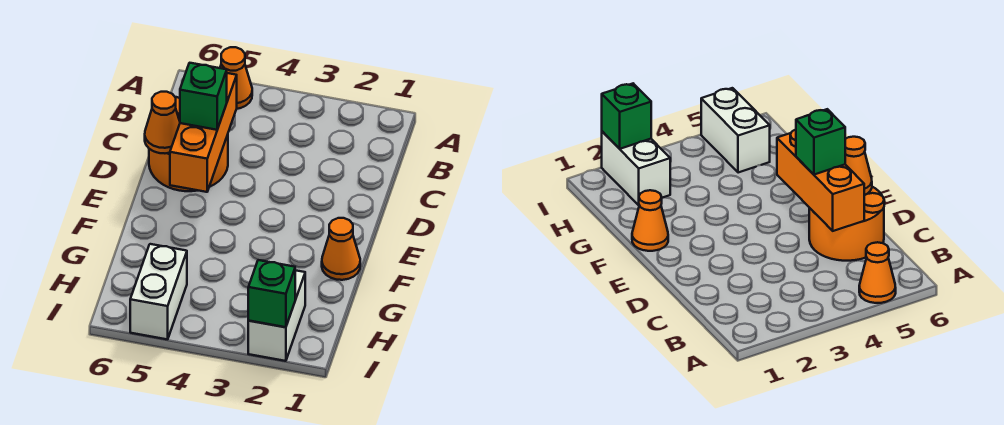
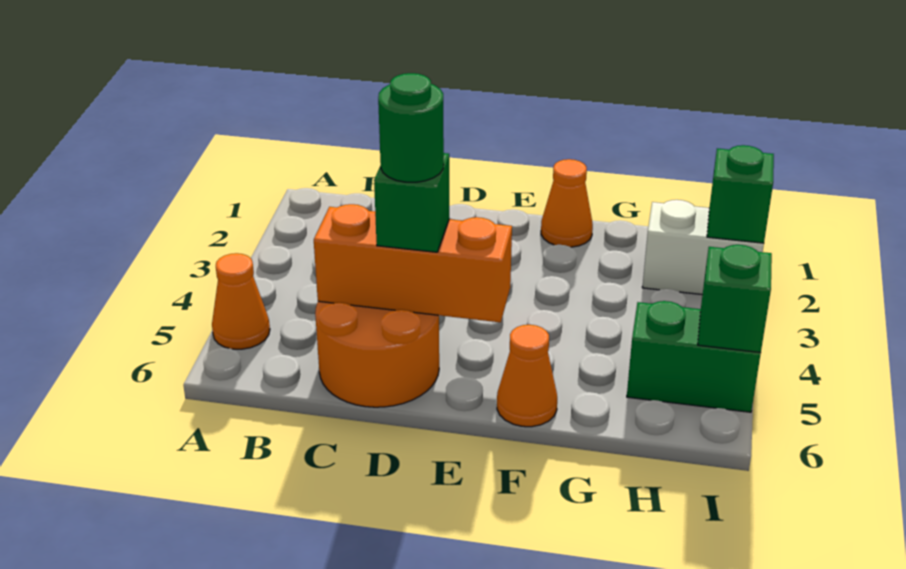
none -> green round brick D5 level 4
orange cone D6 level 2 -> orange cone F6 level 1
white brick H5:I5 level 1 -> green brick H5:I5 level 1
none -> green brick I5 level 2

